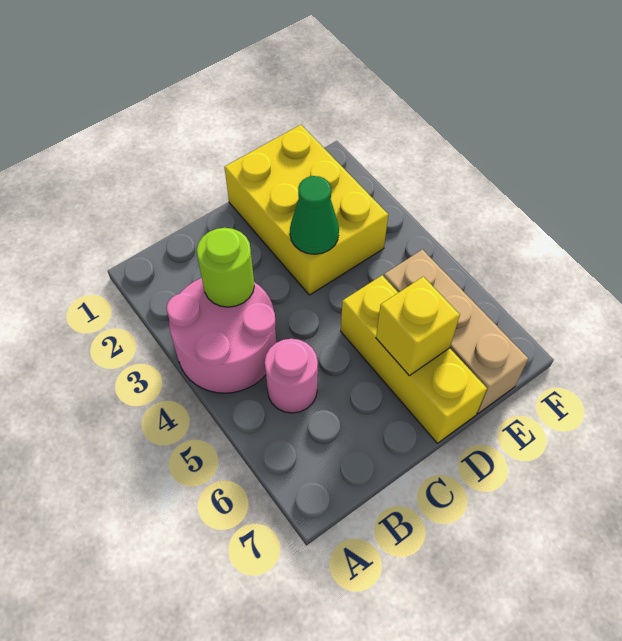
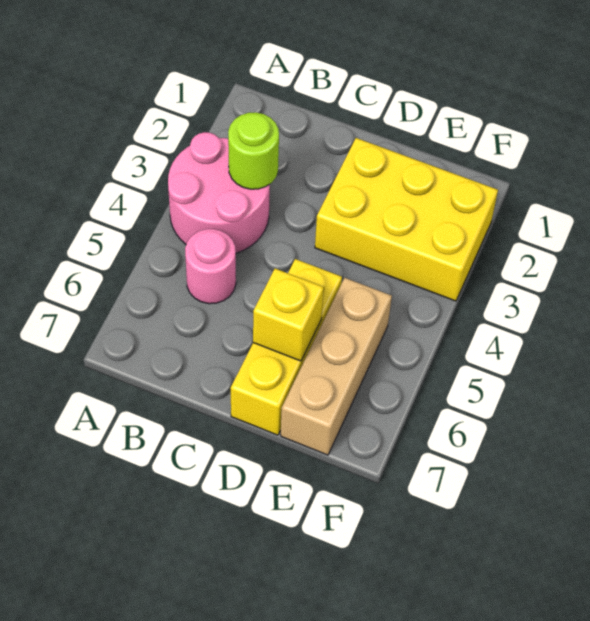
yellow brick D1:E3 level 1 -> yellow brick D2:F3 level 1
green cone D3 level 2 -> none

